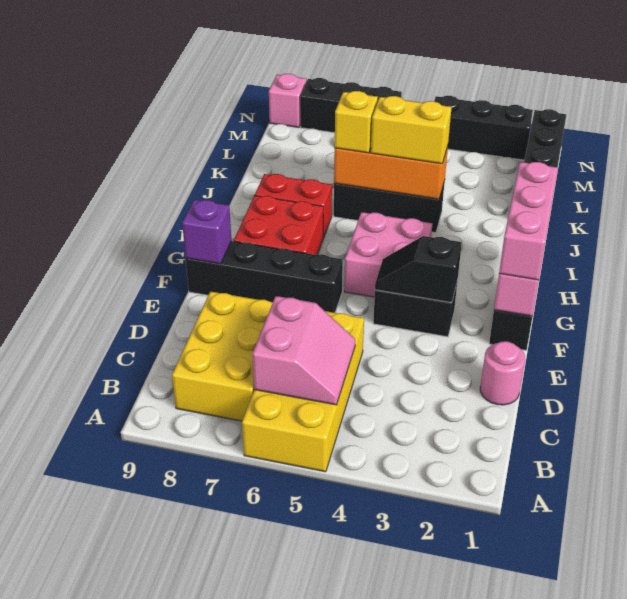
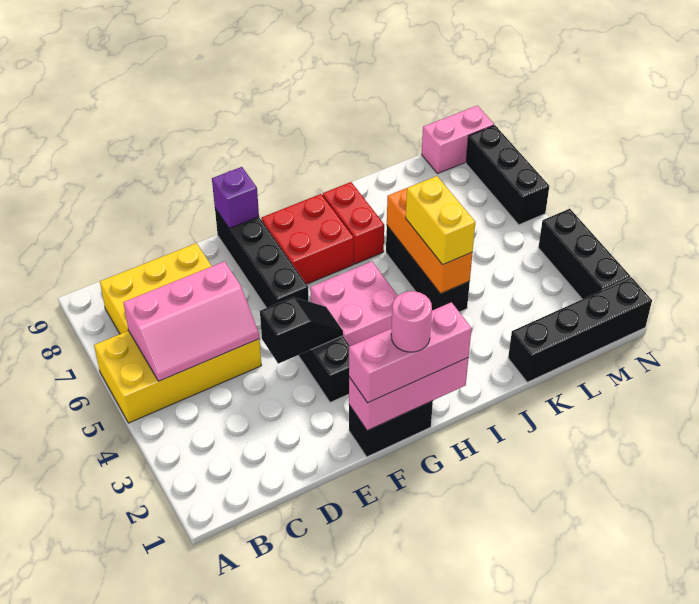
pink slope B5:C6 level 2 top 6 -> pink slope B5:D6 level 2 top 6
pink round brick D1 level 1 -> pink round brick G1 level 4
black slope F3:F4 level 2 top 3 -> black slope E4:F4 level 2 top E
yellow brick J6 level 3 -> none
pink brick N9 level 1 -> pink brick M9:N9 level 1

